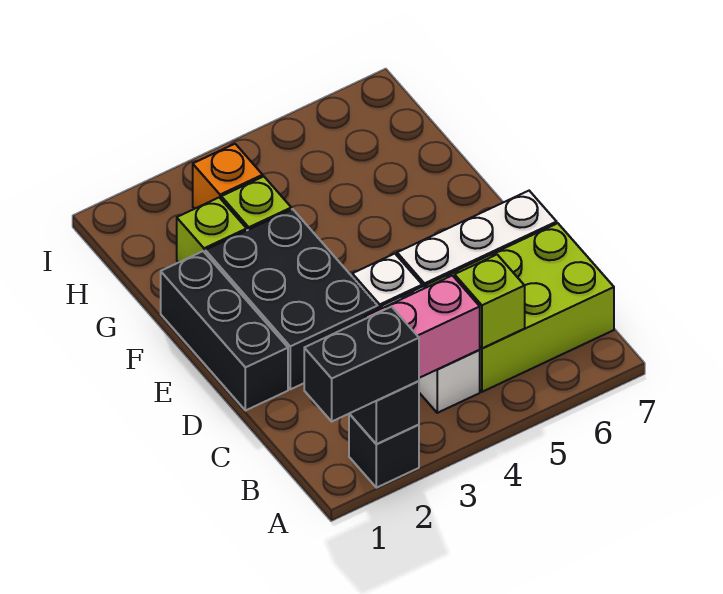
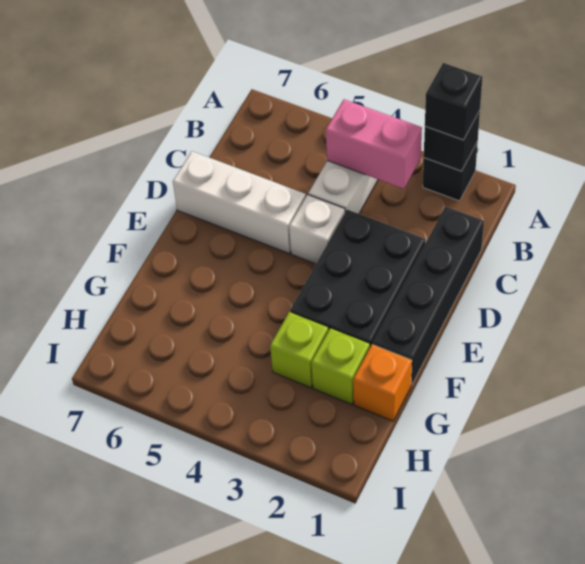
black brick A1:A2 level 3 -> black brick A2 level 3
lime brick B5:C7 level 1 -> none
lime brick B5 level 2 -> none
black brick D1:F1 level 1 -> black brick C1:F1 level 1
orange brick H3 level 1 -> orange brick G1 level 1

